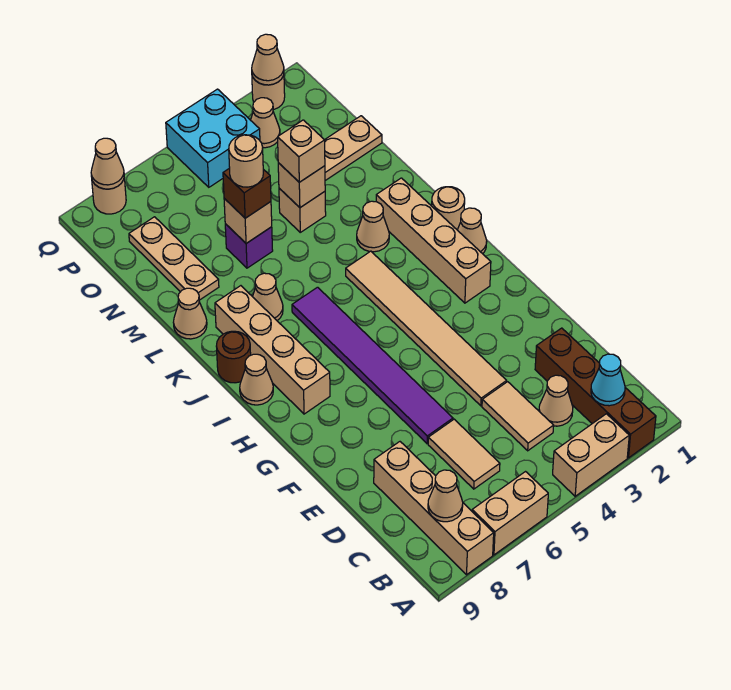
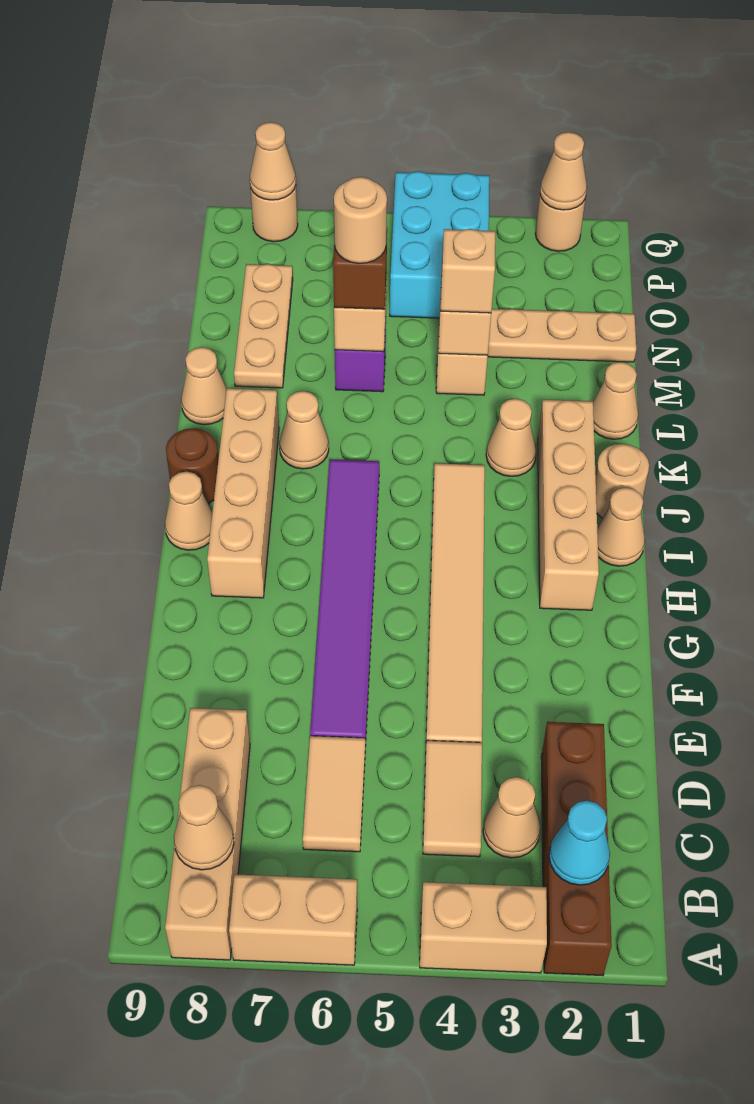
tan cone P3 level 1 -> tan cone L1 level 1
cyan brick P4:Q5 level 1 -> cyan brick O4:Q5 level 1

